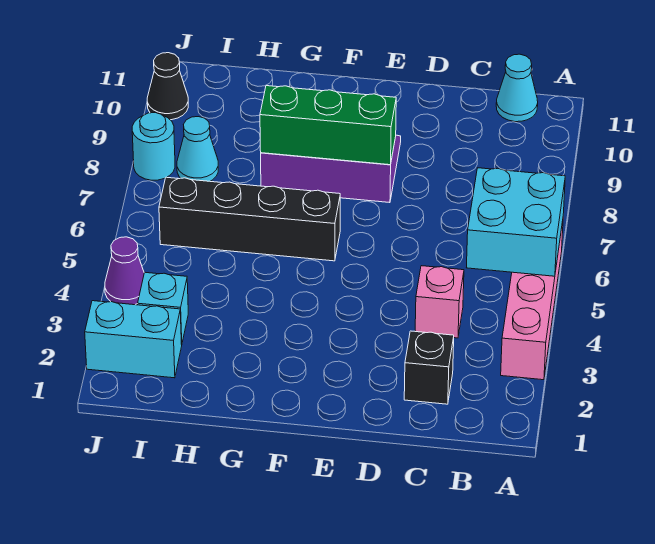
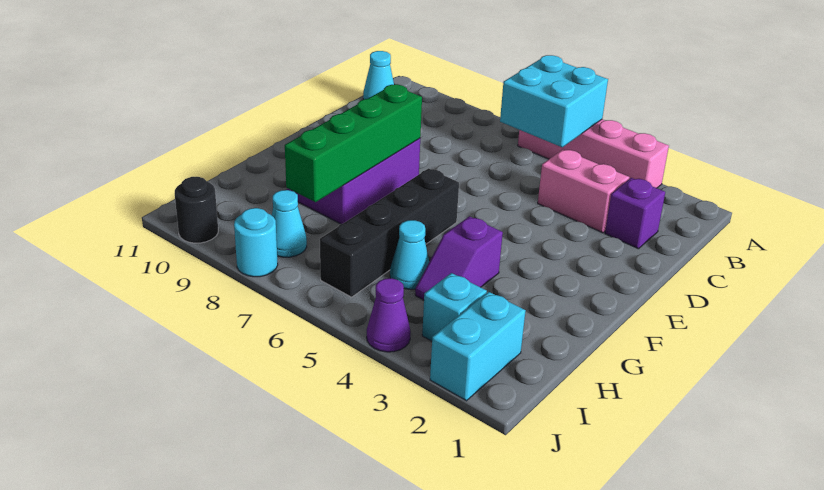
black brick C2 level 1 -> purple brick C2 level 1
pink brick C4 level 1 -> pink brick C3:C4 level 1
green brick E8:G8 level 2 -> green brick E8:H8 level 2
none -> purple slope G4:H4 level 1 top G
none -> cyan cone H5 level 1
black cone J10 level 1 -> black round brick J10 level 1

